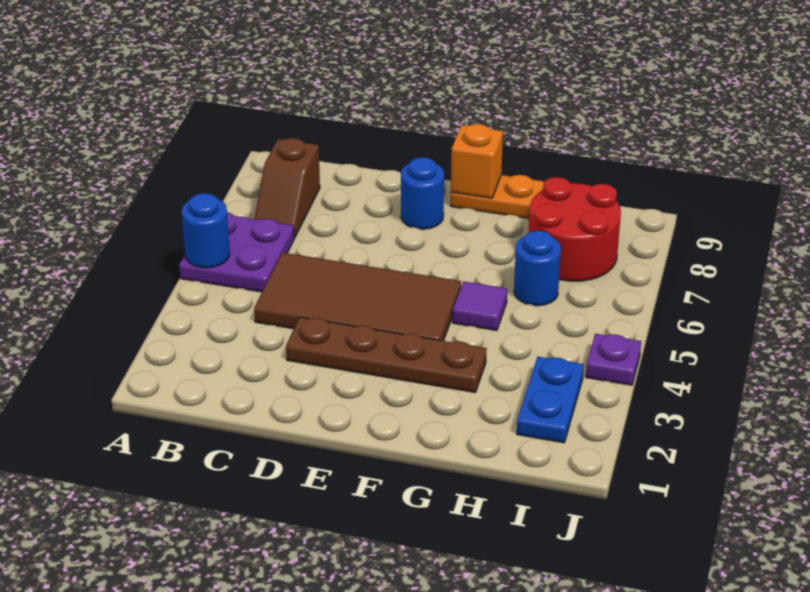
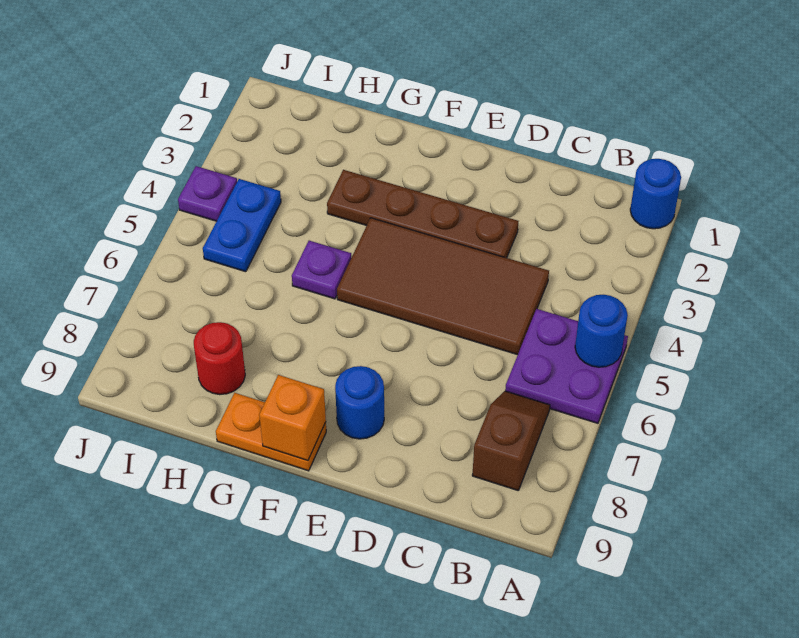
purple tile G5 level 1 -> purple plate G5 level 1
blue round brick H6 level 1 -> blue round brick A1 level 1
red round brick H7:I8 level 1 -> red round brick H8 level 1
blue plate I2:I3 level 1 -> blue plate I4:I5 level 1

